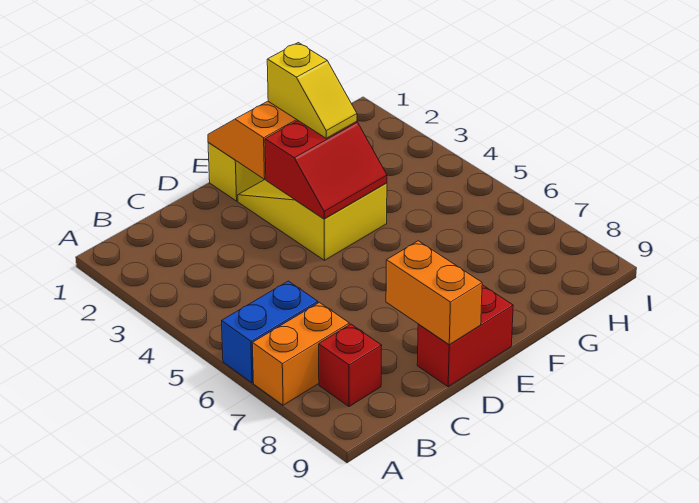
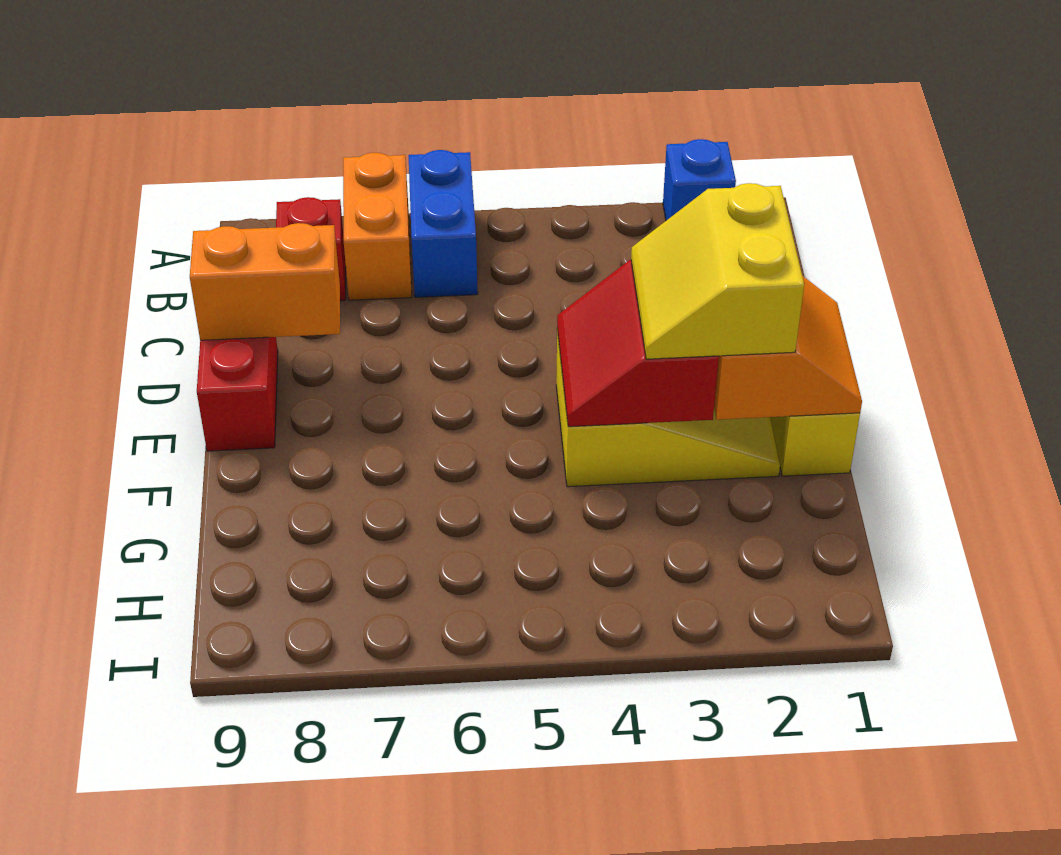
none -> blue brick A2 level 1
yellow slope F2:F3 level 3 top 2 -> yellow slope E2:F3 level 3 top 2

